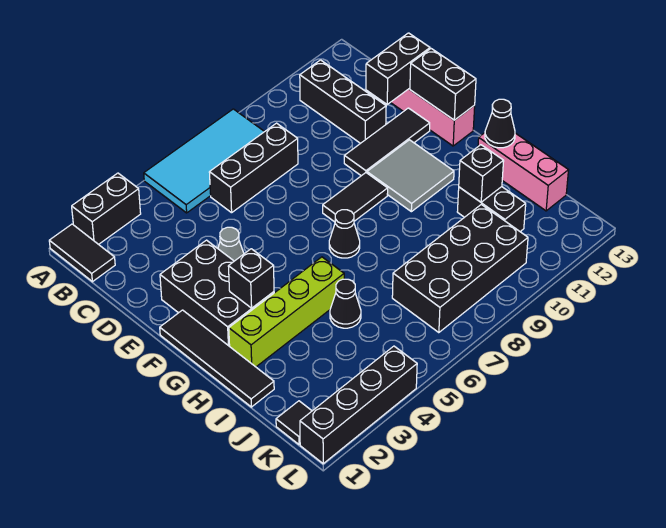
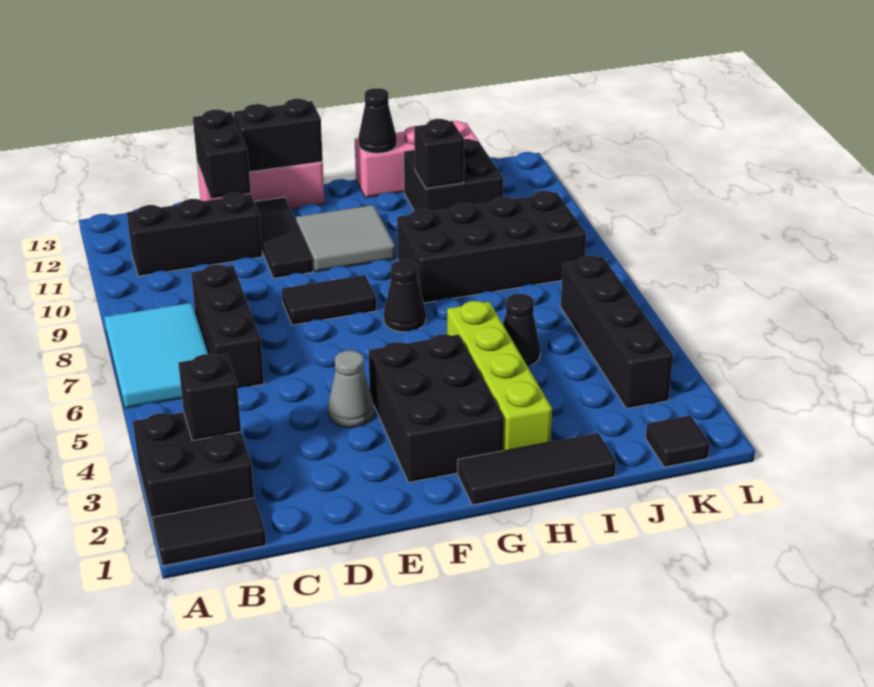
black brick A2:A3 level 1 -> black brick A2:B3 level 1
cyan tile A5:B8 level 1 -> cyan tile A6:B8 level 1
black brick E2:G3 level 1 -> black brick F2:G4 level 1
black tile F1:I1 level 1 -> black tile G1:I1 level 1
black tile F8:F9 level 1 -> black tile E8:F8 level 1
black brick G3 level 2 -> black brick B3 level 2
black brick I11:J11 level 1 -> black brick I11:J12 level 1
black brick J7:K10 level 1 -> black brick H8:K9 level 1
black brick L1:L4 level 1 -> black brick K3:K6 level 1

